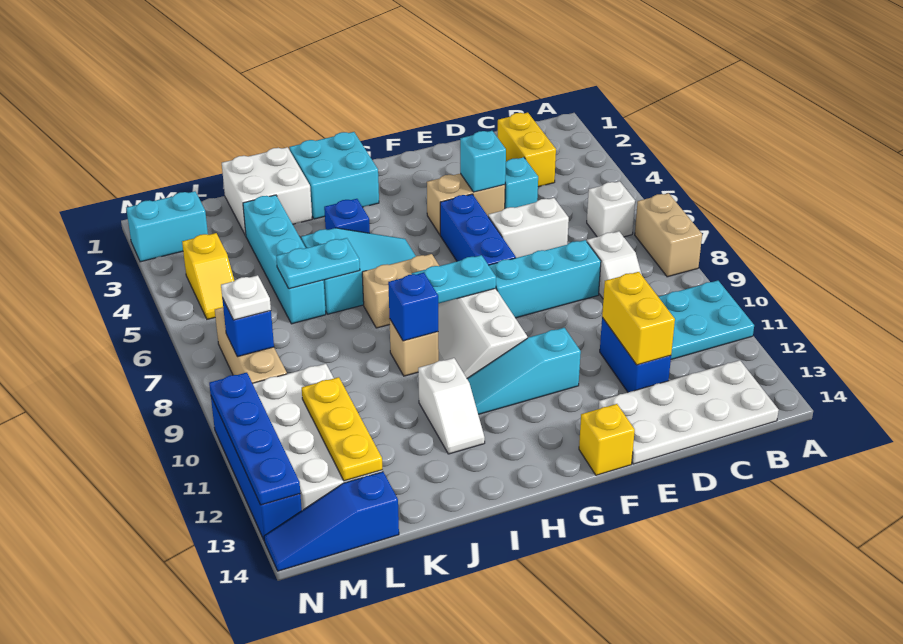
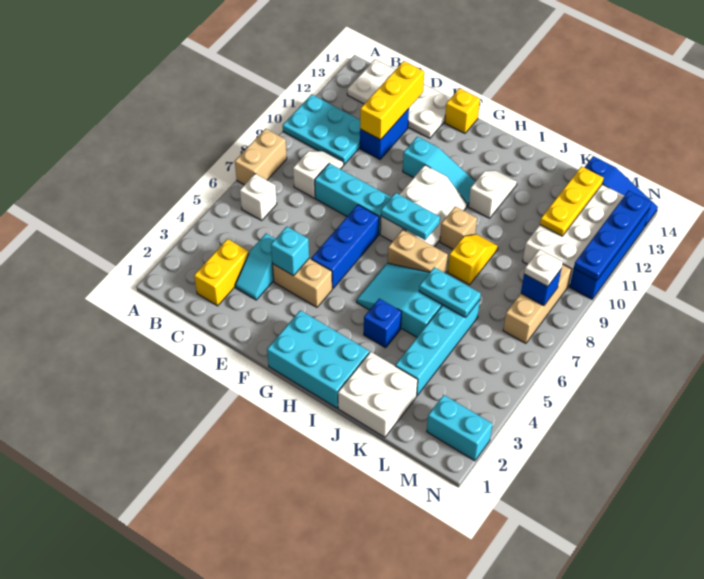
white brick D6:E6 level 1 -> none
yellow brick D11:D12 level 2 -> yellow brick D11:D13 level 2
cyan brick H1:I2 level 1 -> cyan brick G1:I2 level 1
blue brick I9 level 2 -> none
yellow slope M4:M5 level 1 top 4 -> yellow slope J8:J9 level 1 top 8

